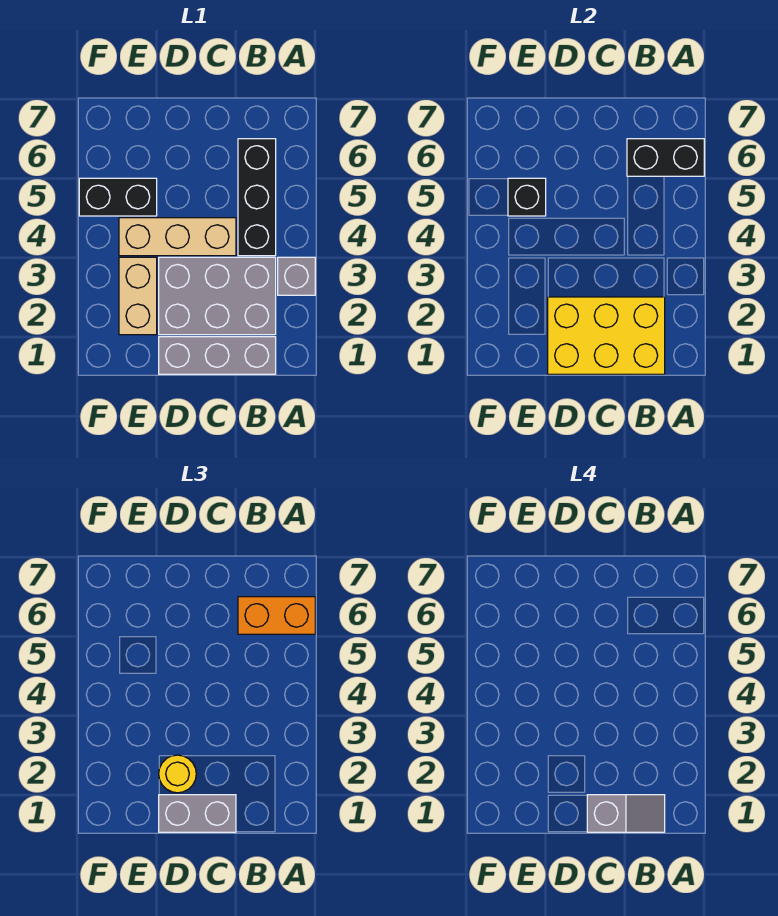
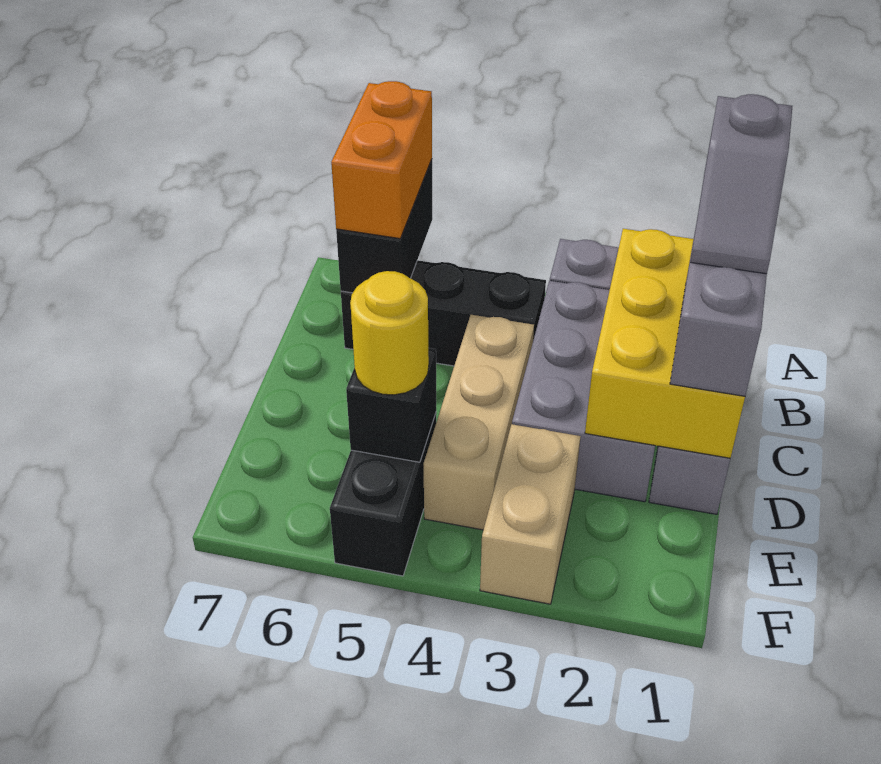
grey slope B1:C1 level 4 top C -> grey slope B1:C1 level 4 top B
yellow round brick D2 level 3 -> yellow round brick E5 level 3
tan brick E2:E3 level 1 -> tan brick E3:F3 level 1

